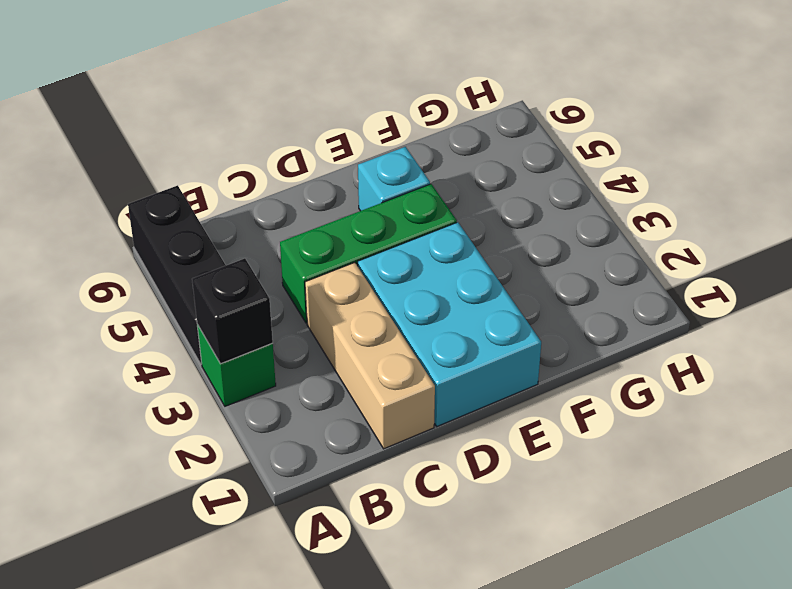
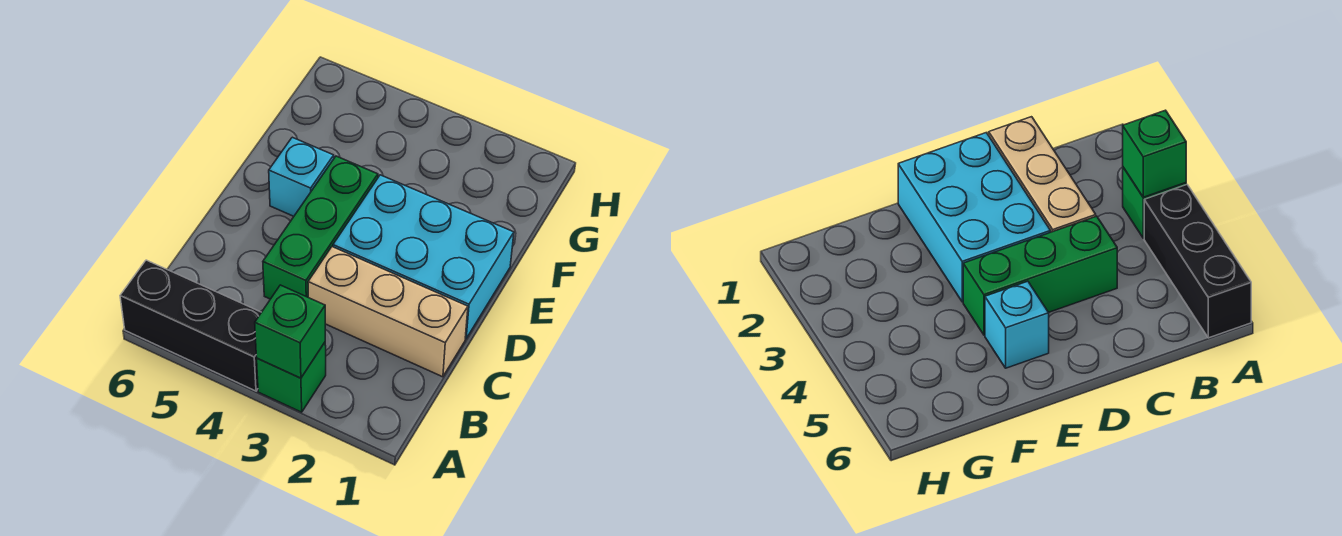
black brick A3 level 2 -> green brick A3 level 2

